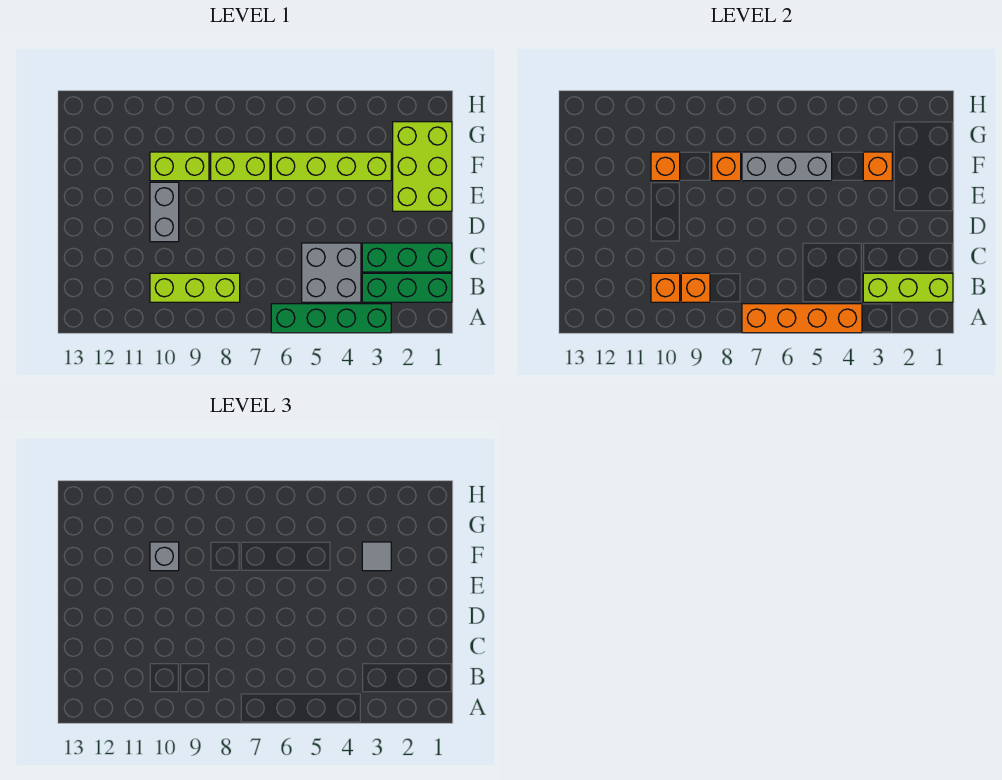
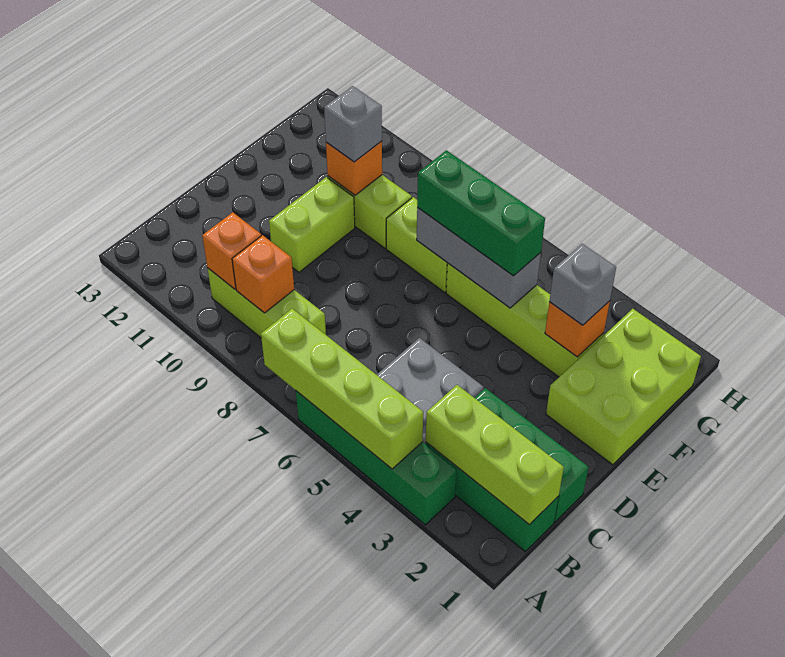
orange brick A4:A7 level 2 -> lime brick A4:A7 level 2
grey brick D10:E10 level 1 -> lime brick D10:E10 level 1
grey tile F3 level 3 -> grey brick F3 level 3
none -> green brick F5:F7 level 3
orange brick F8 level 2 -> none

